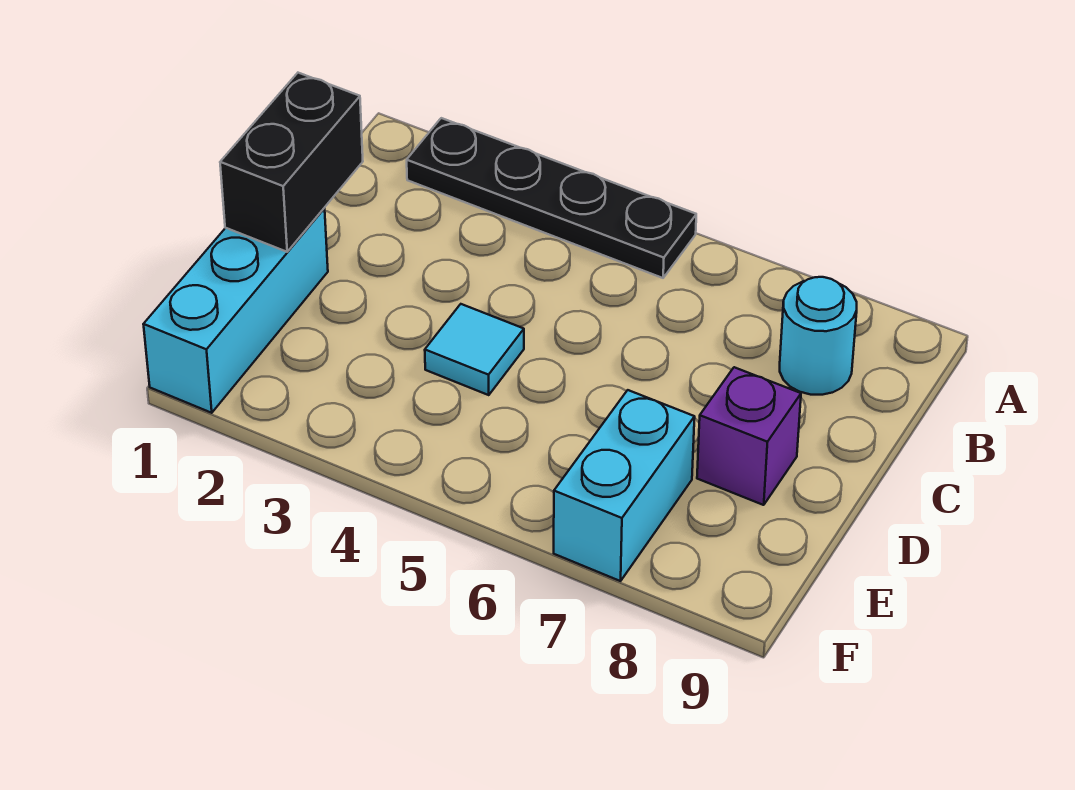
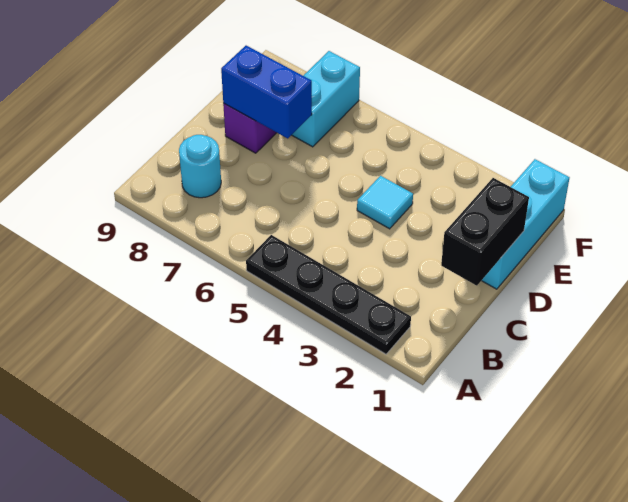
none -> blue brick D7:D8 level 2

